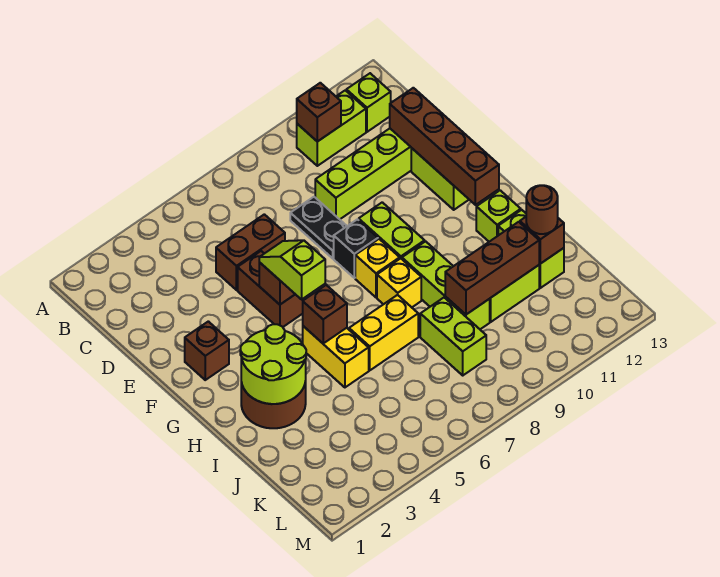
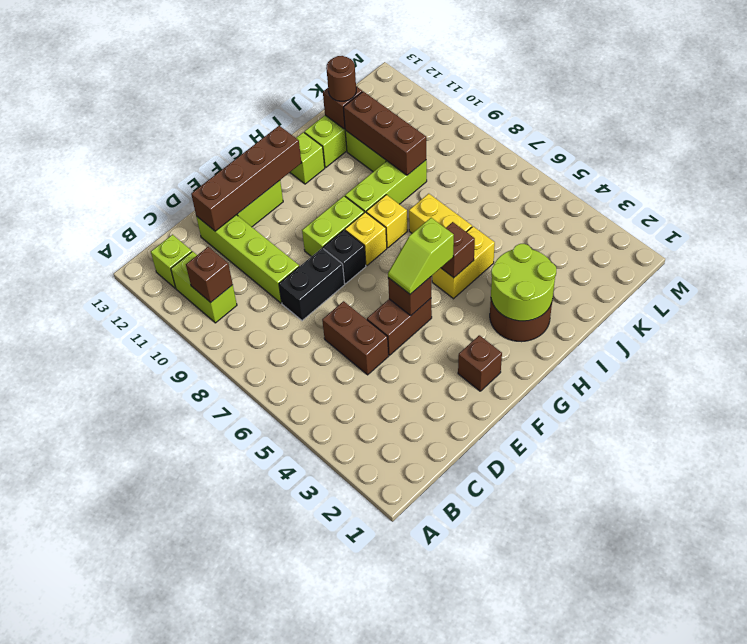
black plate D8:E8 level 1 -> black brick D8:E8 level 1
lime brick J8:K8 level 1 -> none

